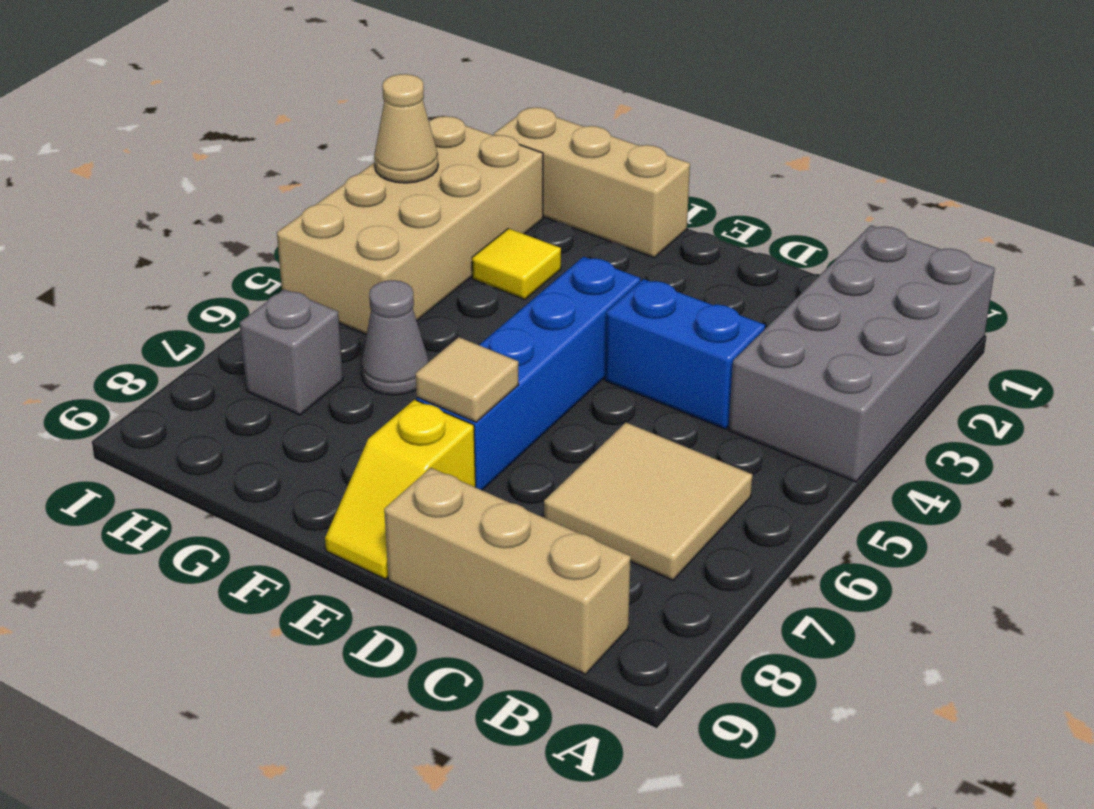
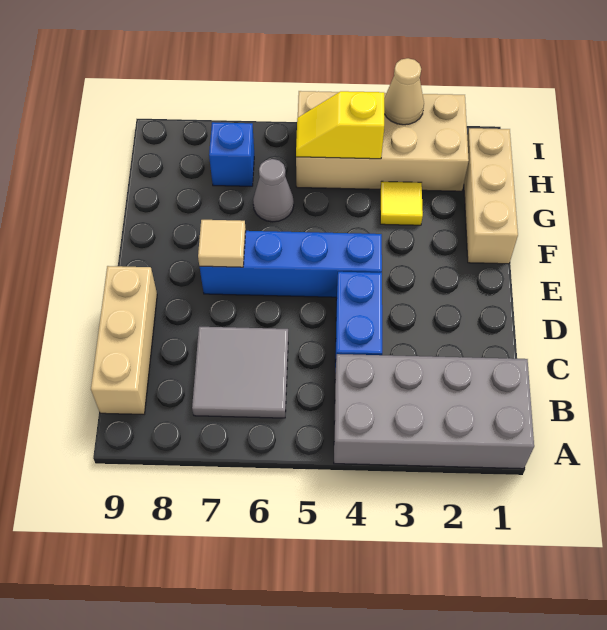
tan tile B6:C7 level 1 -> grey tile B6:C7 level 1
yellow slope E8:E9 level 1 top 8 -> yellow slope H4:H5 level 2 top 4
grey brick H7 level 1 -> blue brick H7 level 1

